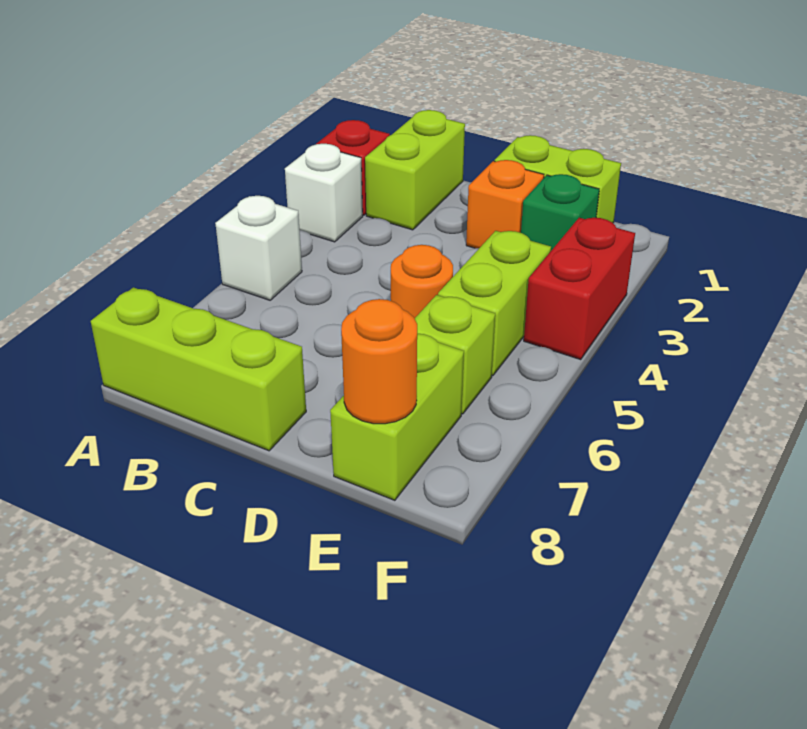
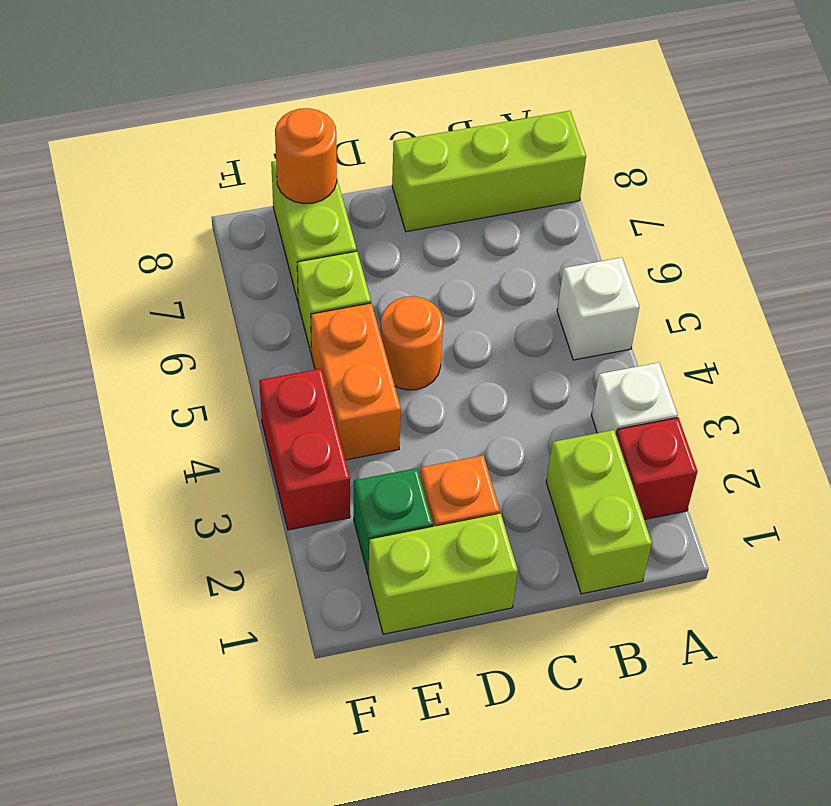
lime brick E4:E5 level 1 -> orange brick E4:E5 level 1

